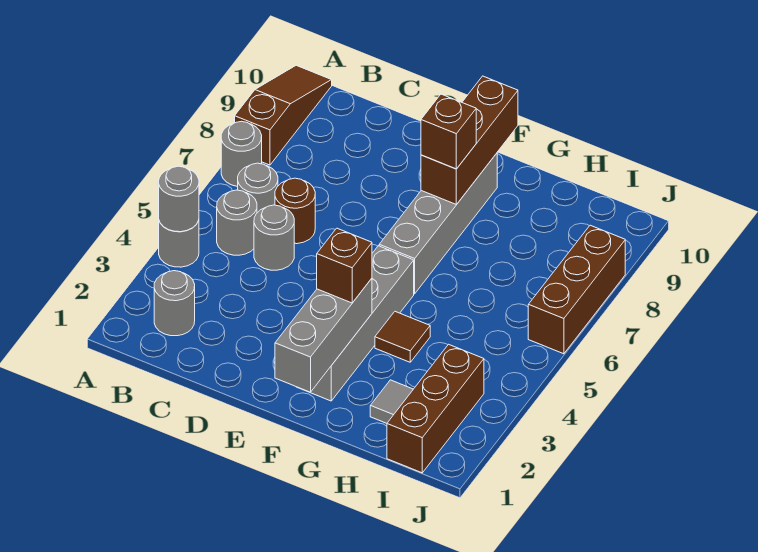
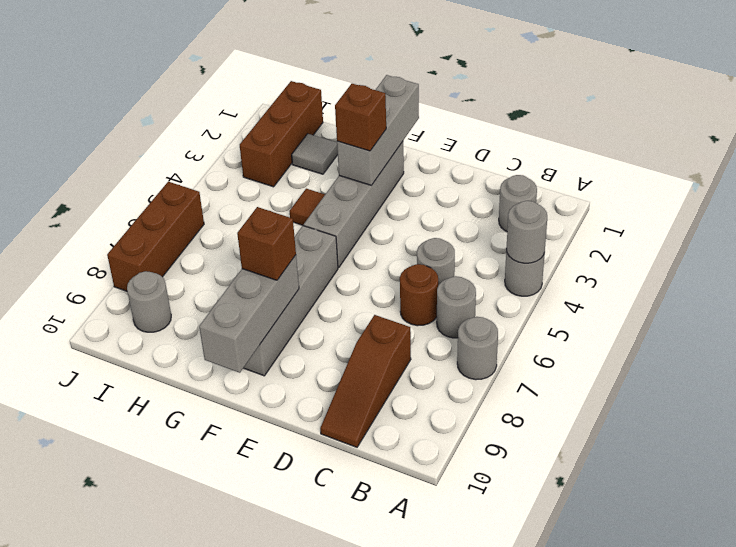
brown slope A8:A10 level 1 top 8 -> brown slope C8:C10 level 1 top 8
grey round brick B5 level 1 -> grey round brick I9 level 1
brown brick F8:F10 level 2 -> grey brick F8:F10 level 2

